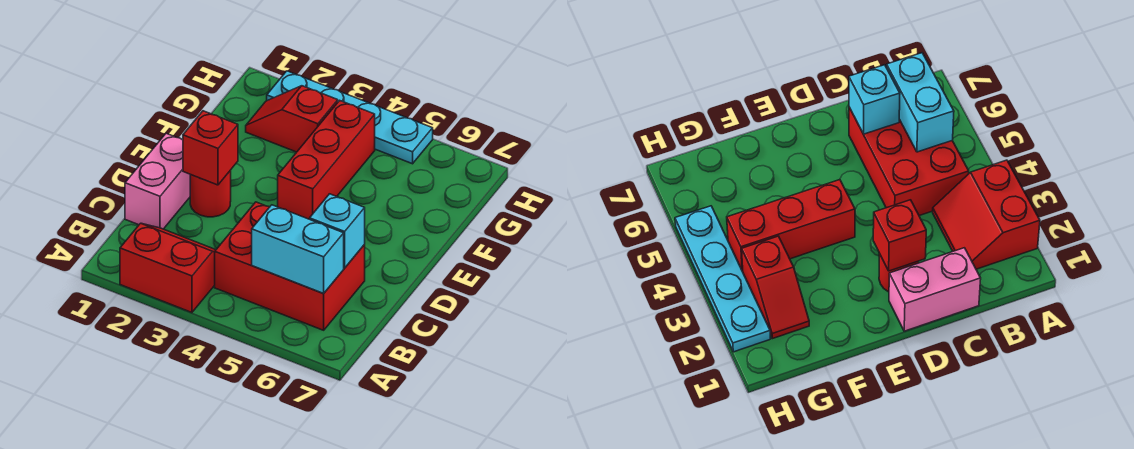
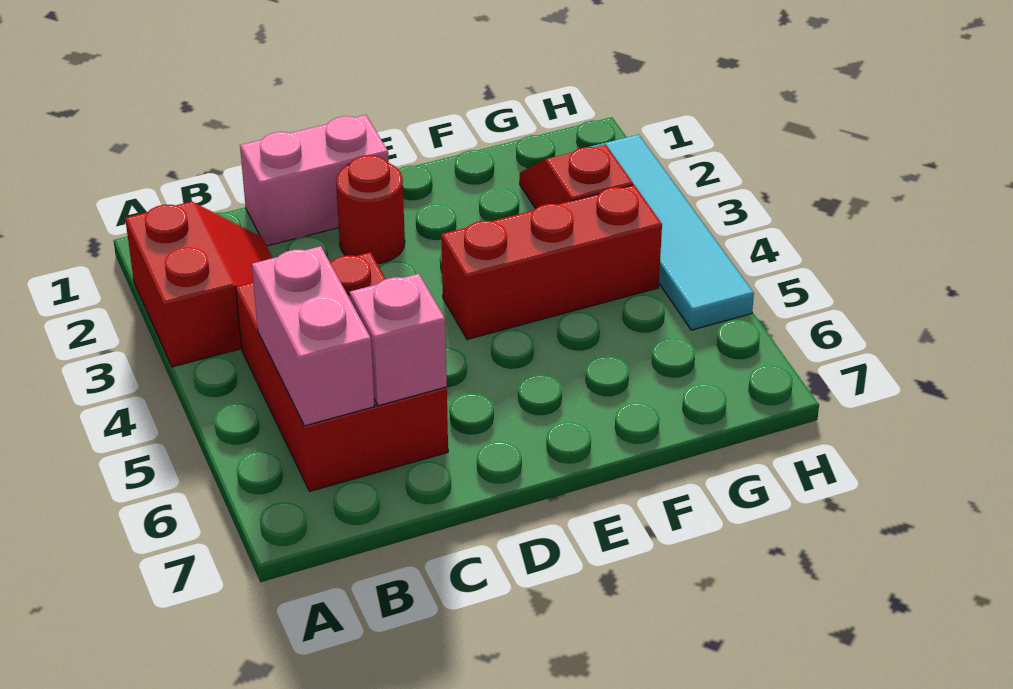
cyan brick B5:B6 level 2 -> pink brick B5:B6 level 2
cyan brick C6 level 2 -> pink brick C6 level 2
red brick D2 level 2 -> none
cyan plate H2:H5 level 1 -> cyan tile H2:H5 level 1

